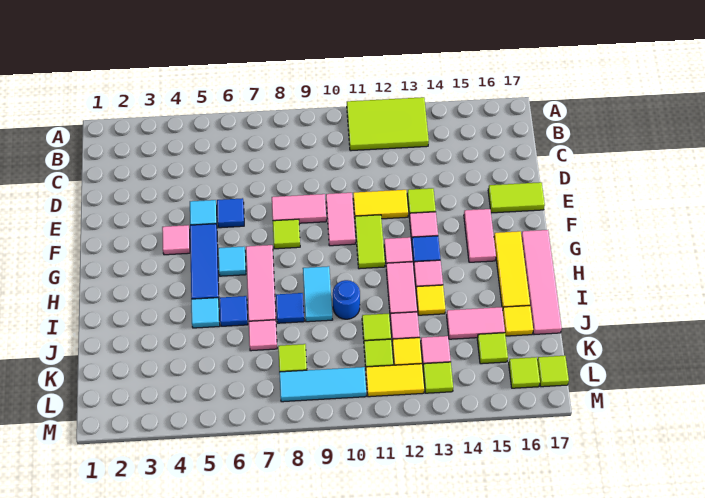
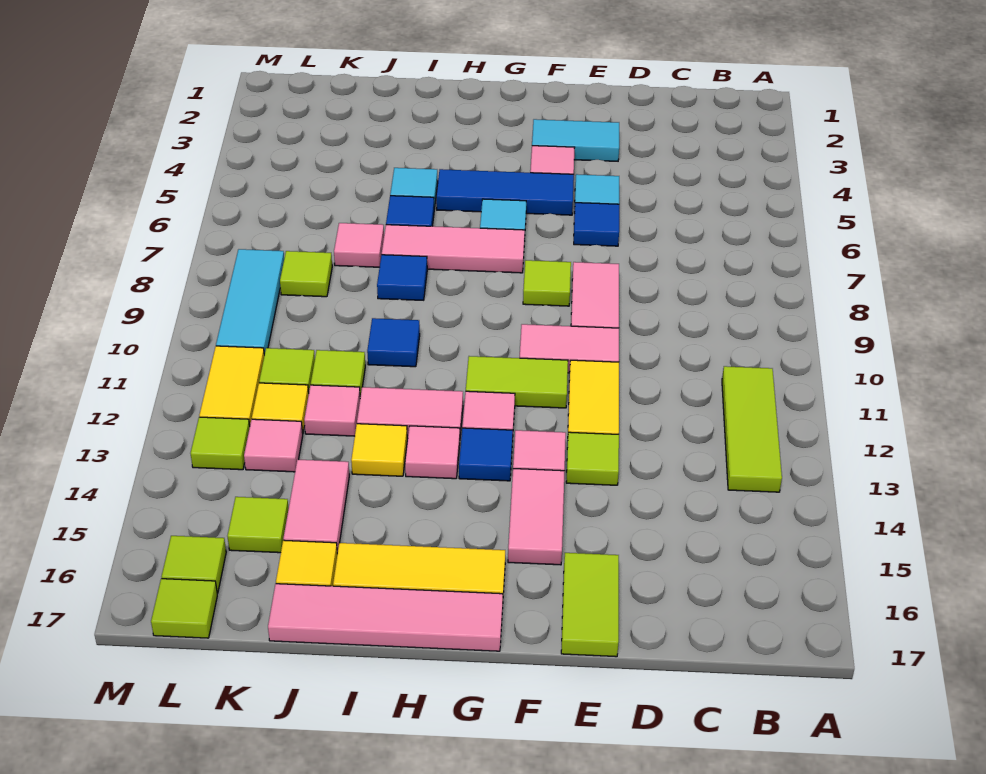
lime tile A11:B13 level 1 -> lime tile B11:B13 level 1
pink tile F15:G15 level 1 -> pink tile F14:F15 level 1
cyan tile H9:I9 level 1 -> cyan tile E3:F3 level 1
blue round brick I10 level 1 -> blue tile I10 level 1

